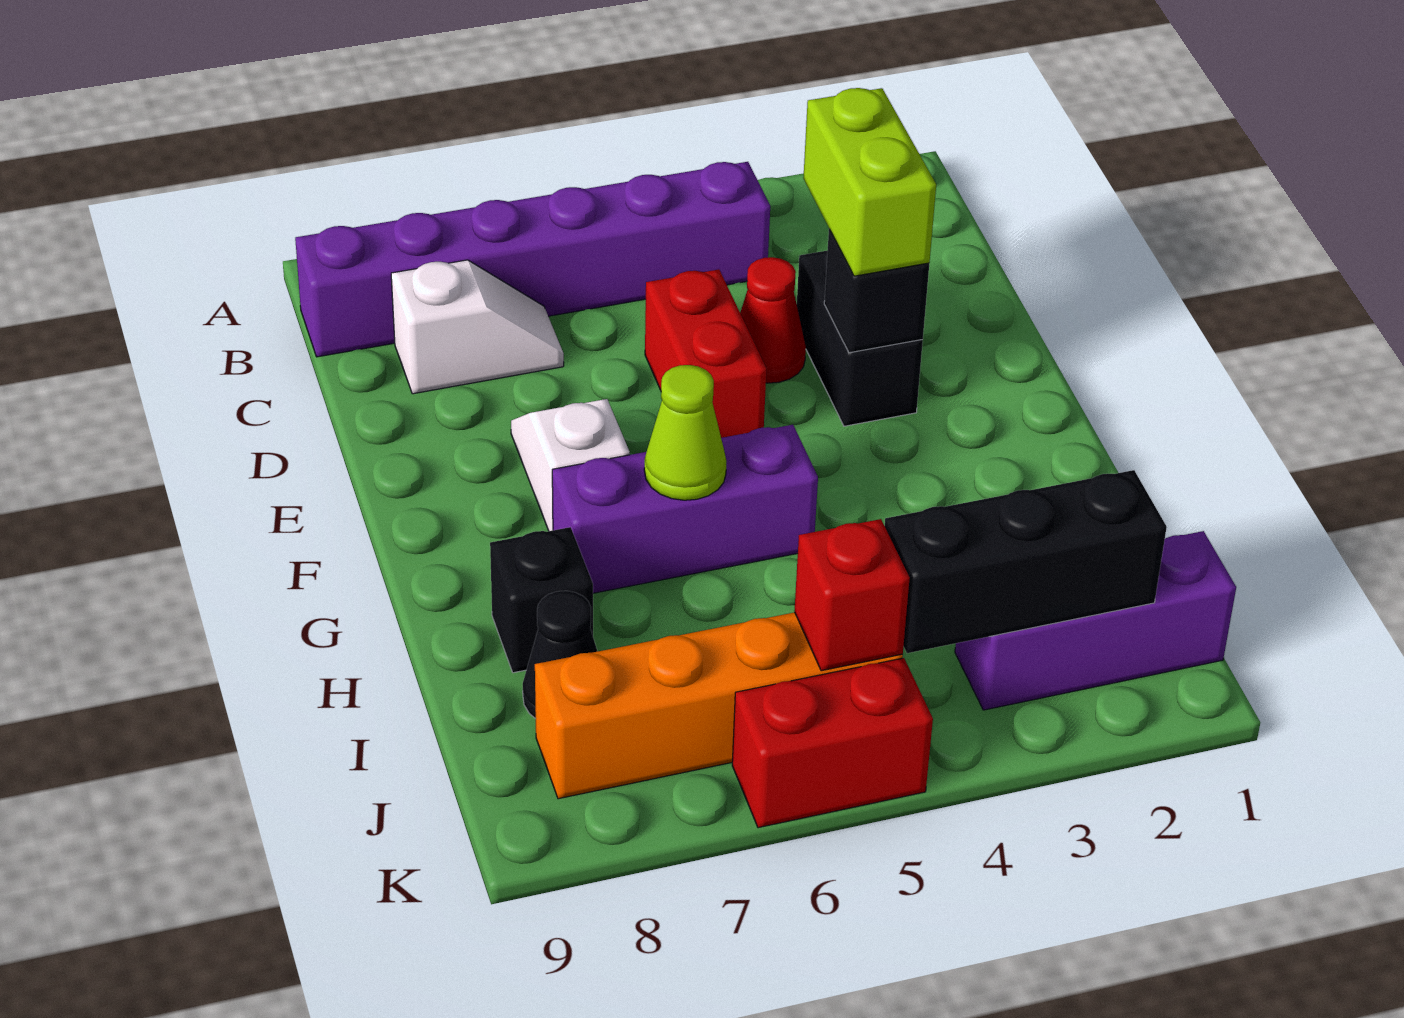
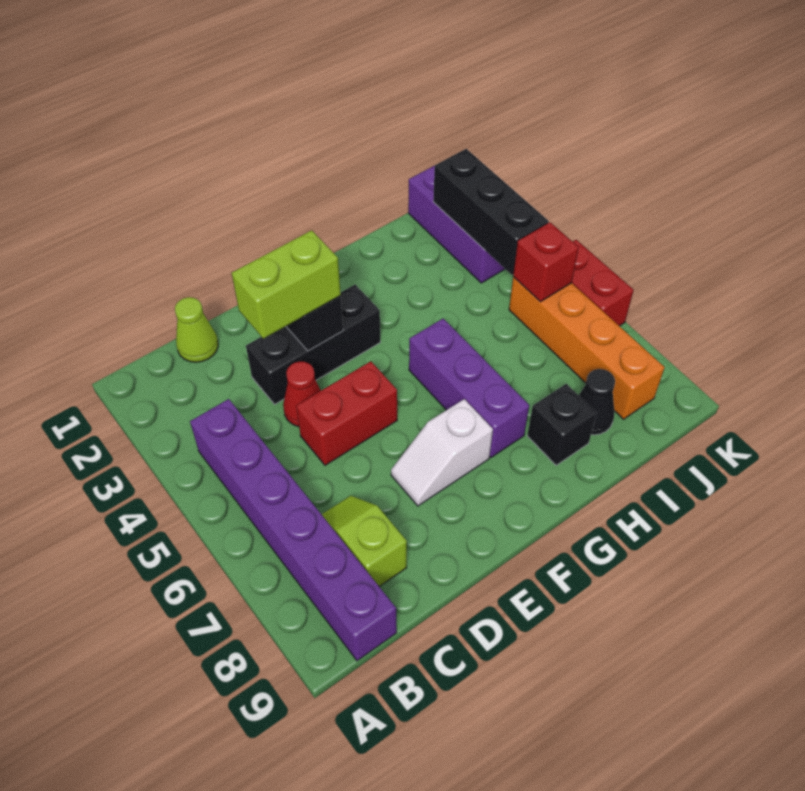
white slope C7:C8 level 1 top 8 -> lime slope C7:C8 level 1 top 8
black brick D3:E3 level 1 -> black brick D3:F3 level 1
lime cone G6 level 2 -> lime cone C1 level 1

